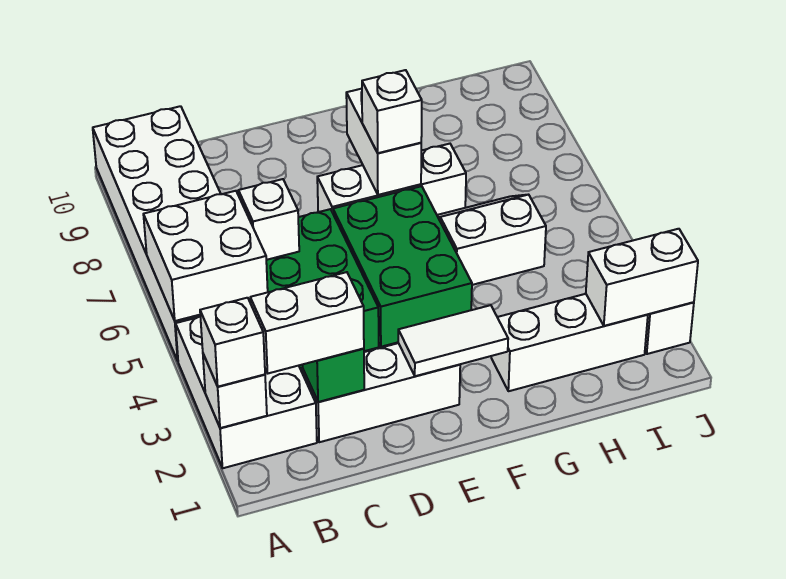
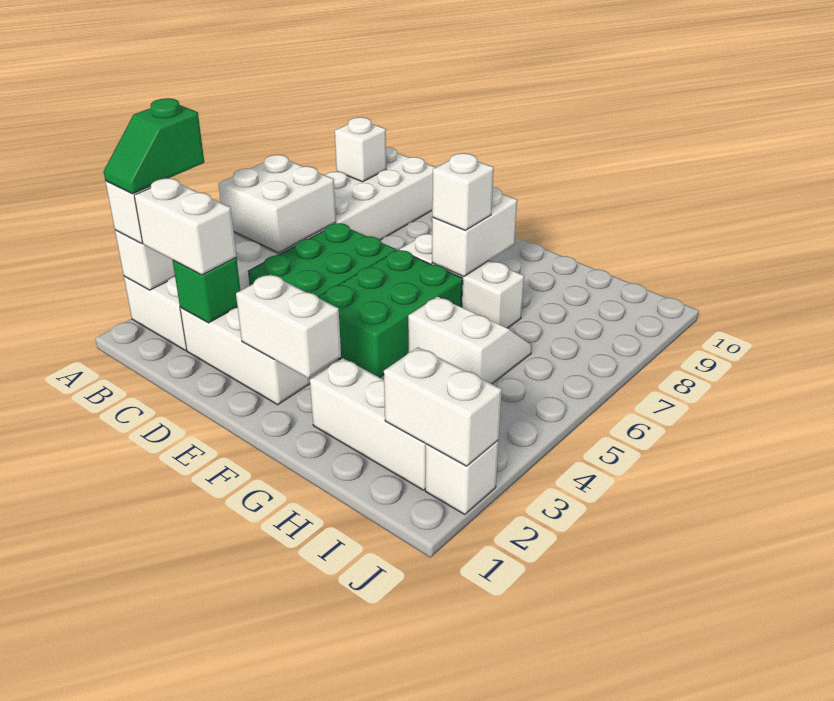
none -> green slope A2:A3 level 4 top 3
white brick C6 level 2 -> white brick A9 level 2
white tile E2:F2 level 2 -> white brick E2:F2 level 2

